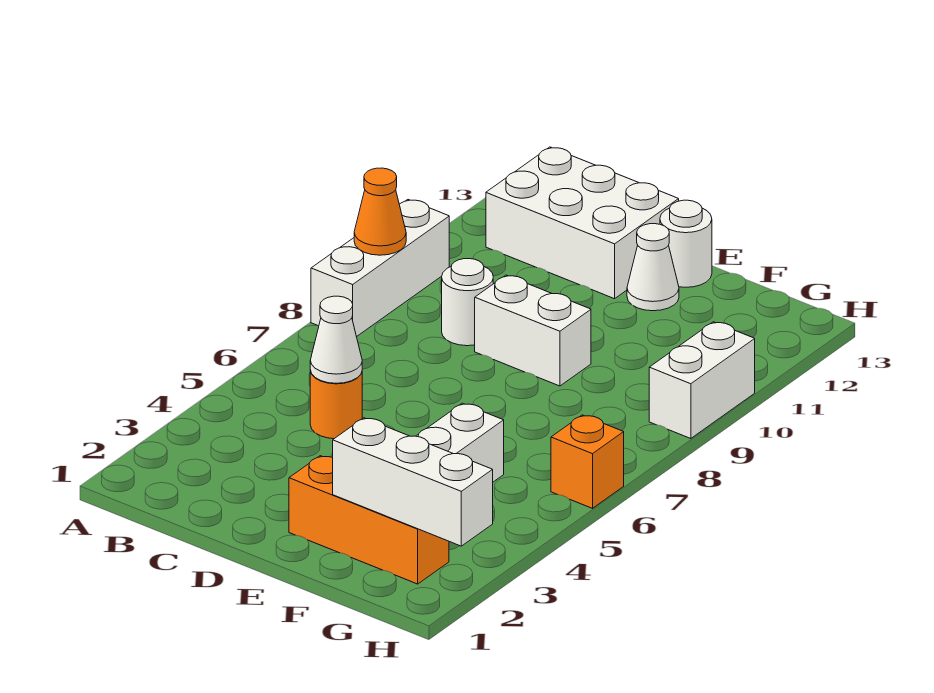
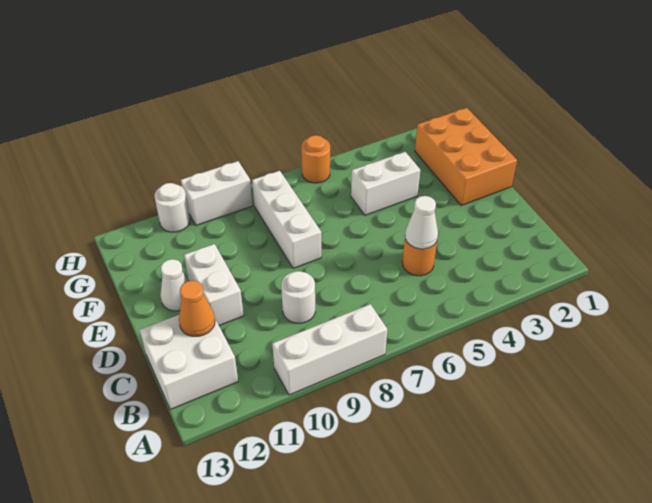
orange cone A9 level 2 -> orange cone C12 level 2
white brick B12:D13 level 1 -> white brick B12:C13 level 1
white brick D9:E9 level 1 -> white brick D11:E11 level 1
orange brick E2:G2 level 1 -> orange brick E1:G2 level 1
white round brick E13 level 1 -> white round brick H11 level 1
white brick F2:H2 level 2 -> white brick E8:G8 level 1
orange brick H6 level 1 -> orange round brick H6 level 1

